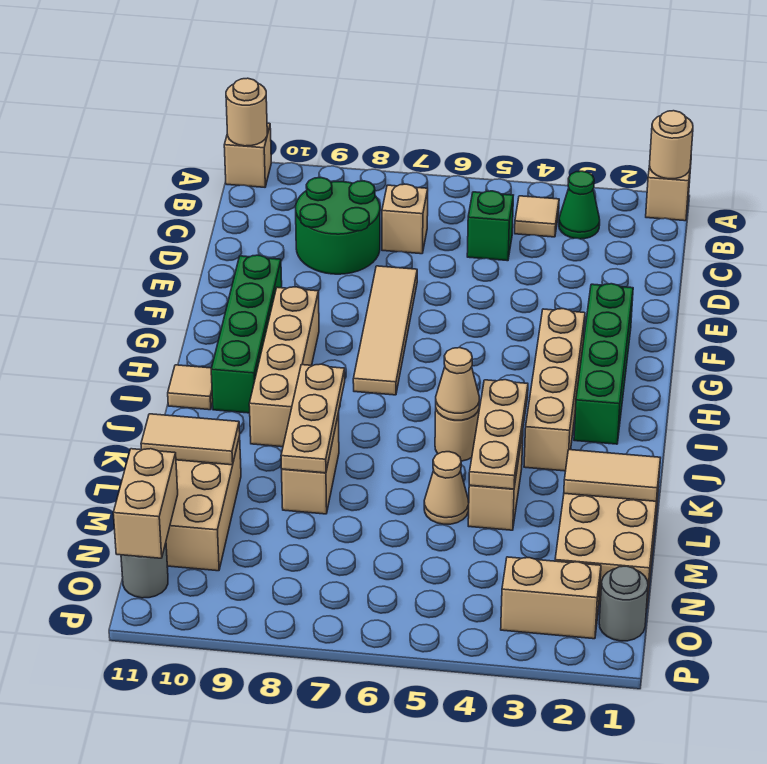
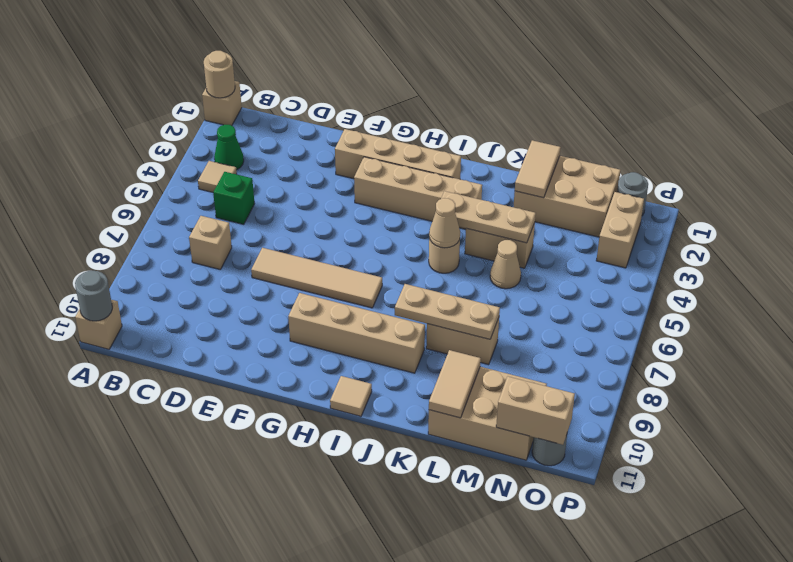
tan round brick A11 level 2 -> grey round brick A11 level 2
green round brick C8:D9 level 1 -> none
green brick F2:I2 level 1 -> tan brick F2:I2 level 1
green brick F10:I10 level 1 -> none

